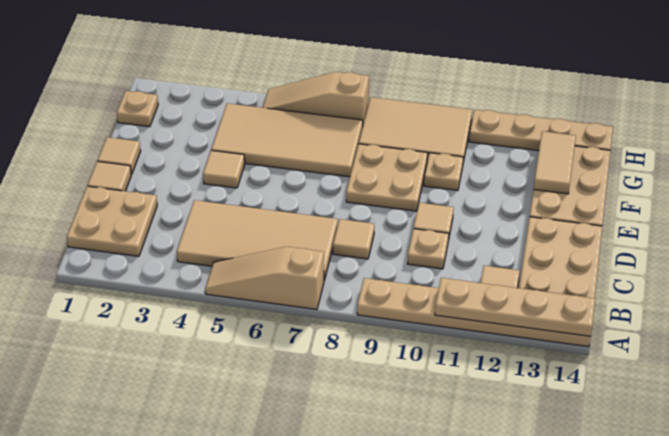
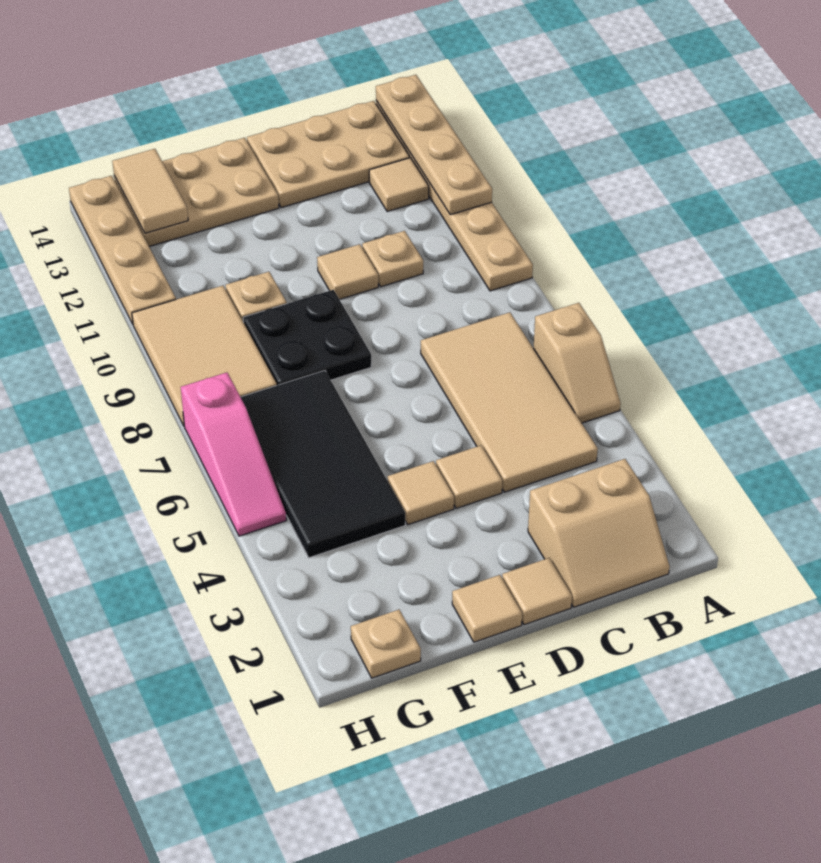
tan slope A5:A7 level 1 top 7 -> tan slope A5:A6 level 1 top 6
tan plate B1:C2 level 1 -> tan slope B1:C2 level 1 top 2
tan tile C8 level 1 -> tan tile D4 level 1
tan plate E8:F9 level 1 -> black plate E8:F9 level 1
tan tile F4:G7 level 1 -> black tile F4:G7 level 1
tan tile F13:G13 level 2 -> tan tile G13:G14 level 2
tan slope H5:H7 level 1 top 7 -> pink slope H5:H7 level 1 top 7

